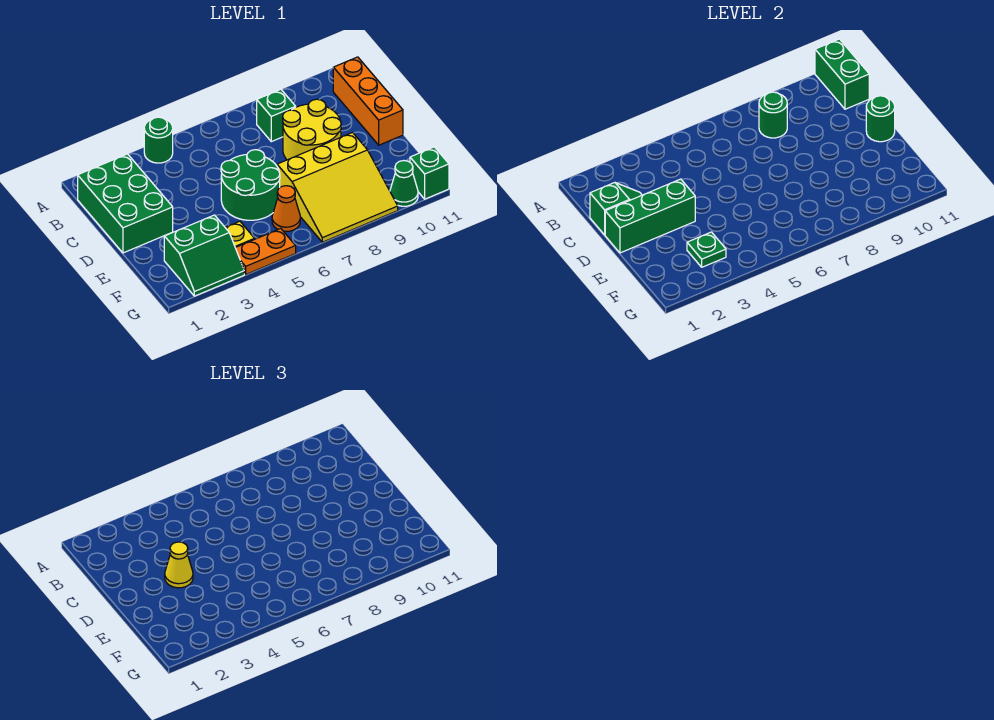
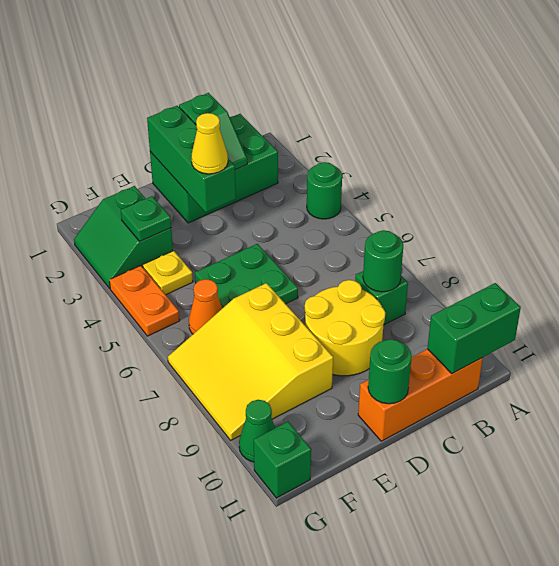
green round brick D5:E6 level 1 -> green plate D5:E6 level 1

